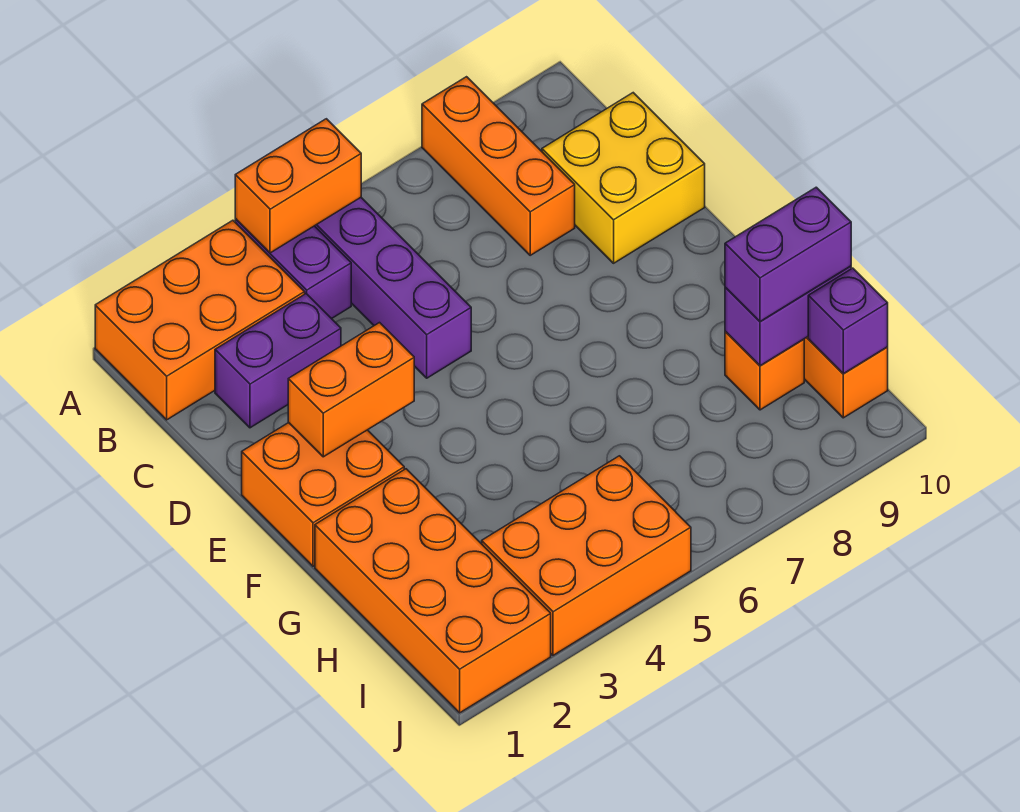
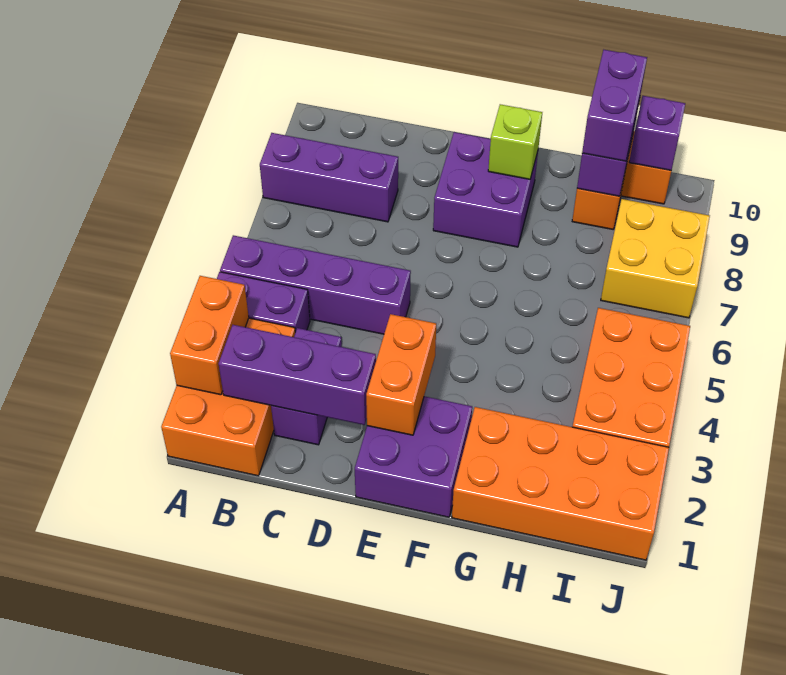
orange brick A4:A5 level 2 -> orange brick A2:A3 level 2
orange brick A8:C8 level 1 -> purple brick A8:C8 level 1
none -> purple brick B2:D2 level 2
yellow brick C9:D10 level 1 -> yellow brick I7:J8 level 1
orange brick E1:F2 level 1 -> purple brick E1:F2 level 1
none -> purple brick E8:F9 level 1
none -> lime brick F9 level 2

